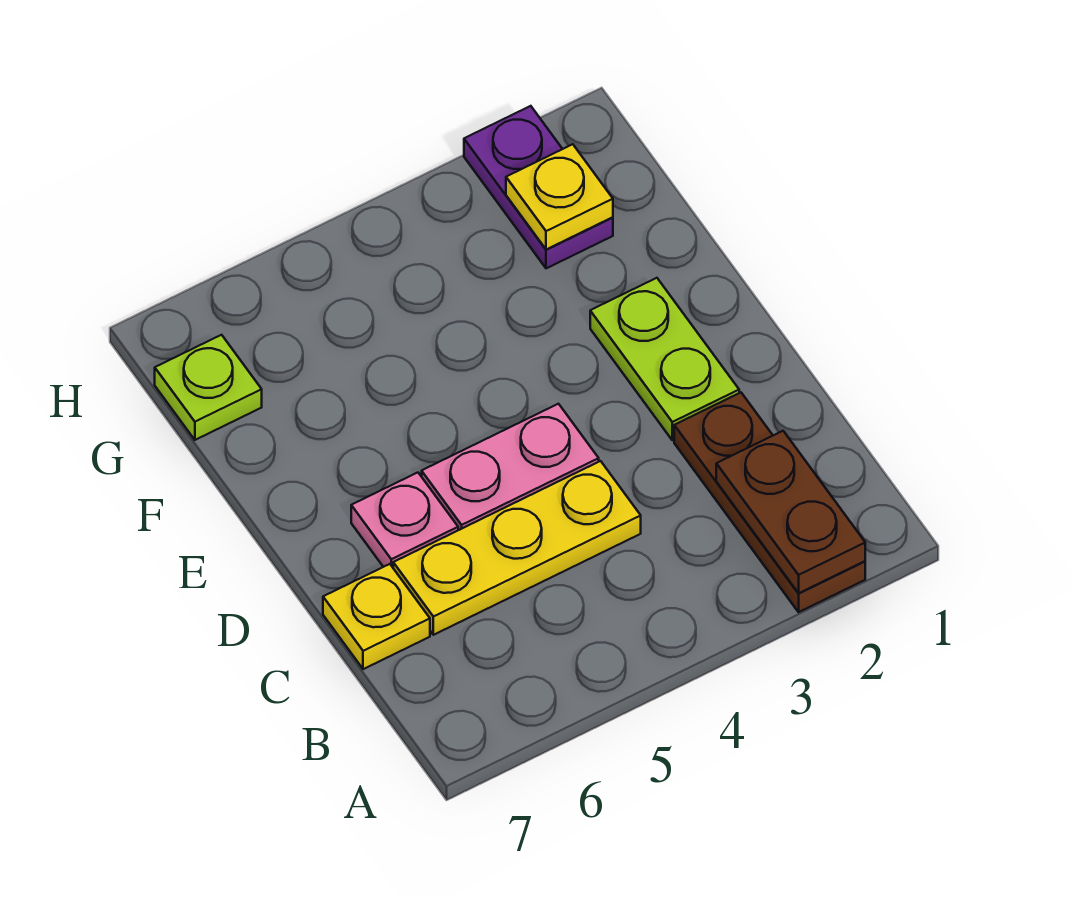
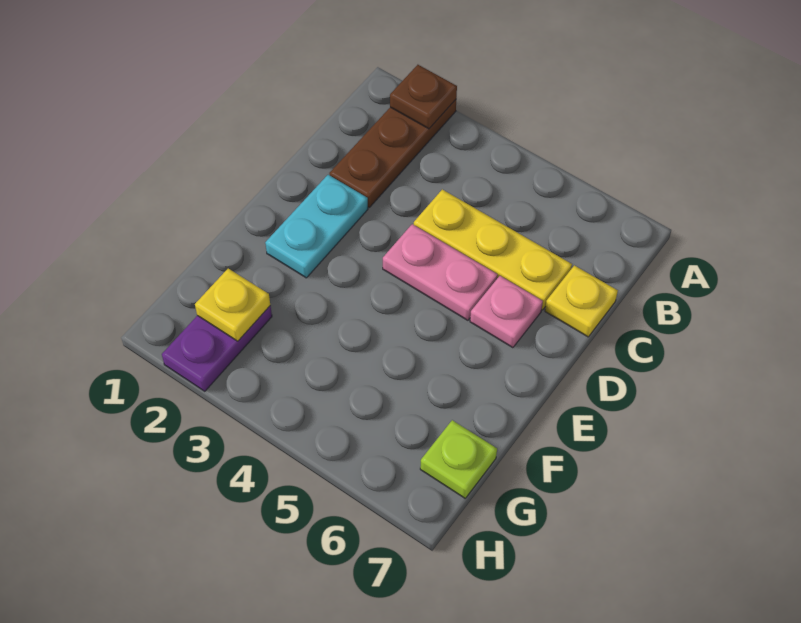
brown plate A2:B2 level 2 -> brown plate A2 level 2
lime plate D2:E2 level 1 -> cyan plate D2:E2 level 1

